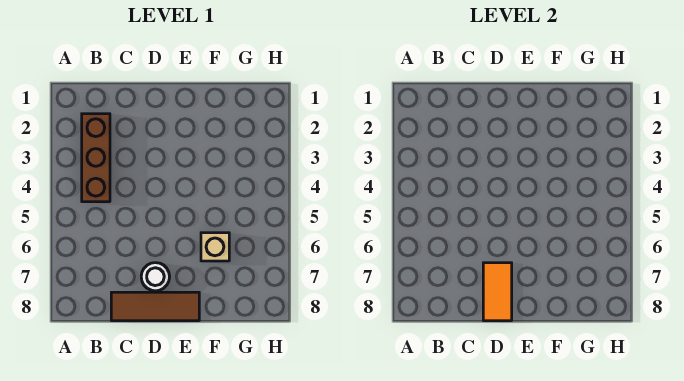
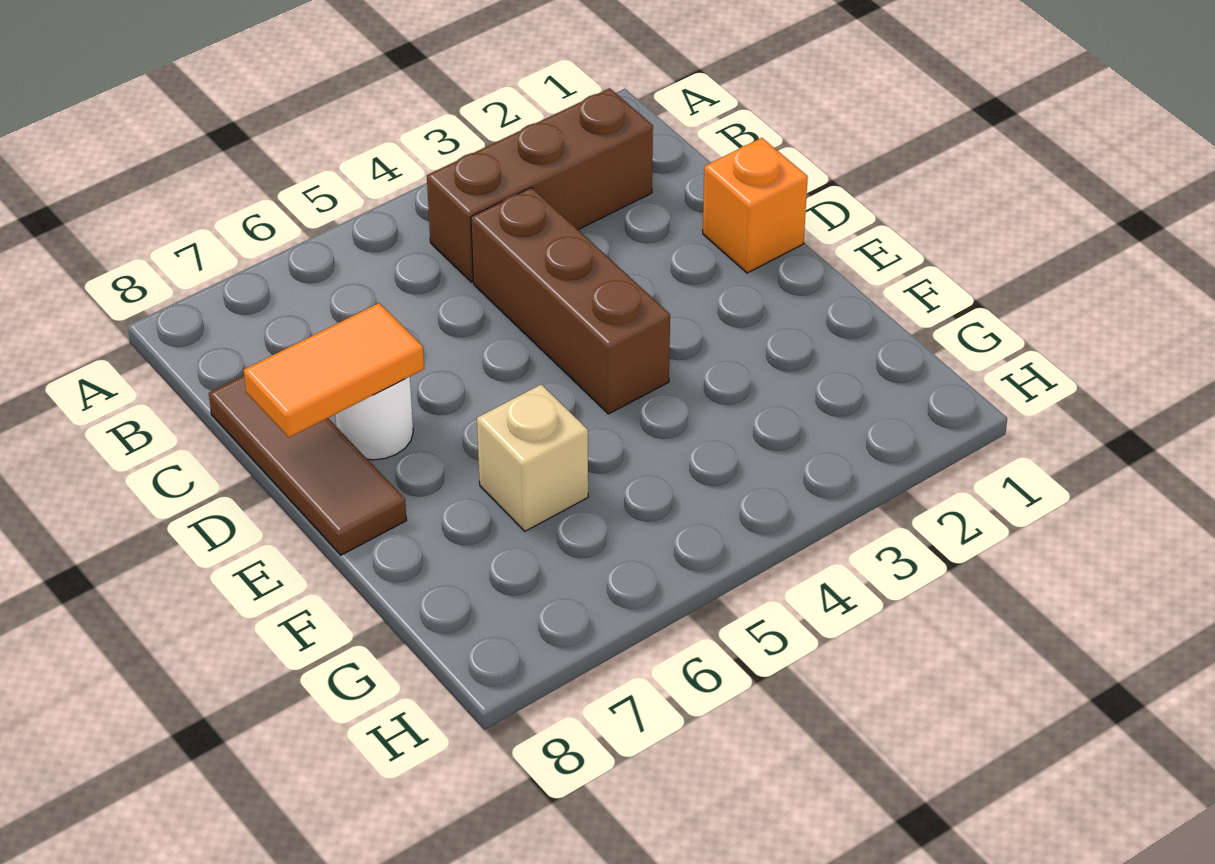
none -> brown brick C4:E4 level 1
none -> orange brick D1 level 1

